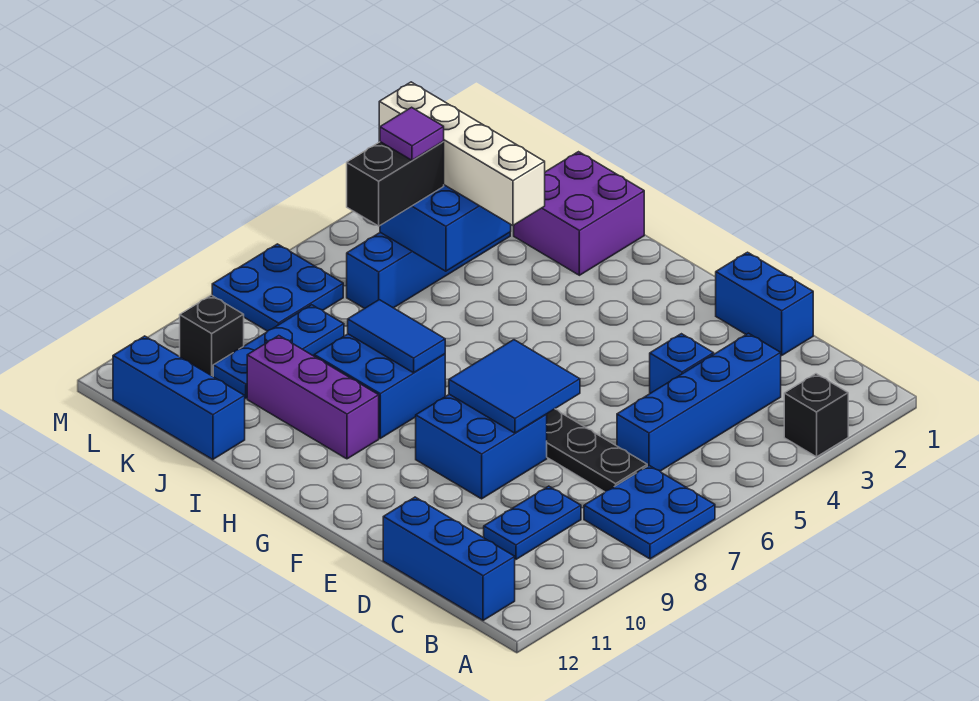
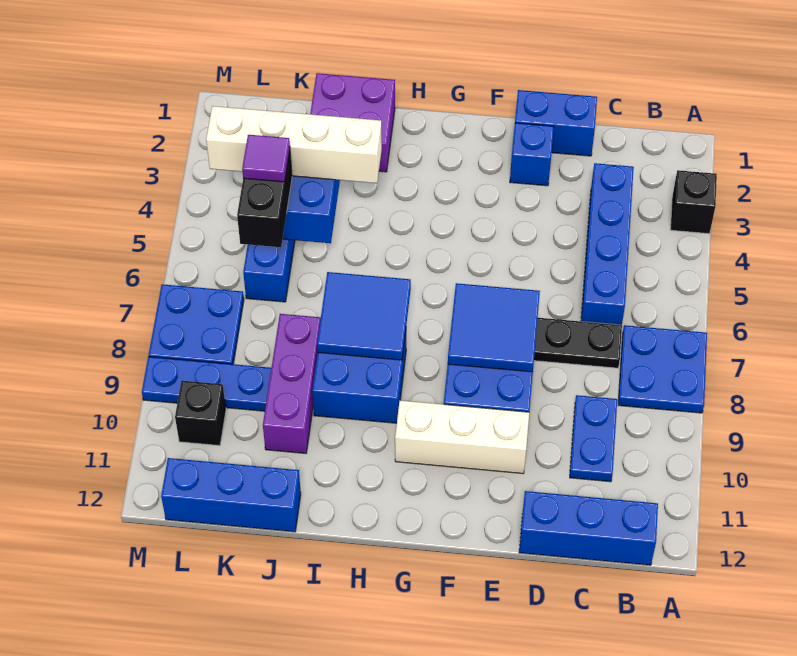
blue brick D4 level 1 -> blue brick E2 level 1
none -> white brick E10:G10 level 1
blue tile H8:I8 level 2 -> blue tile H7:I8 level 2
purple brick H10:J10 level 1 -> purple brick J8:J10 level 1
blue plate K8:K10 level 1 -> blue plate K9:M9 level 1

